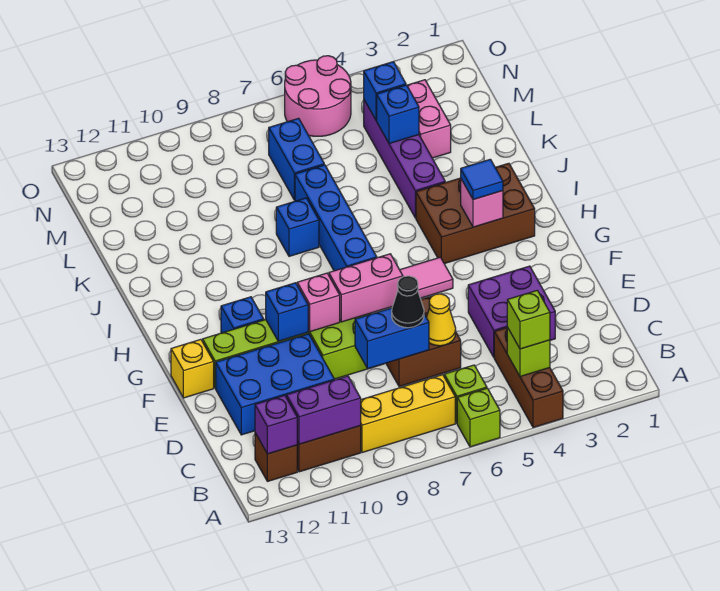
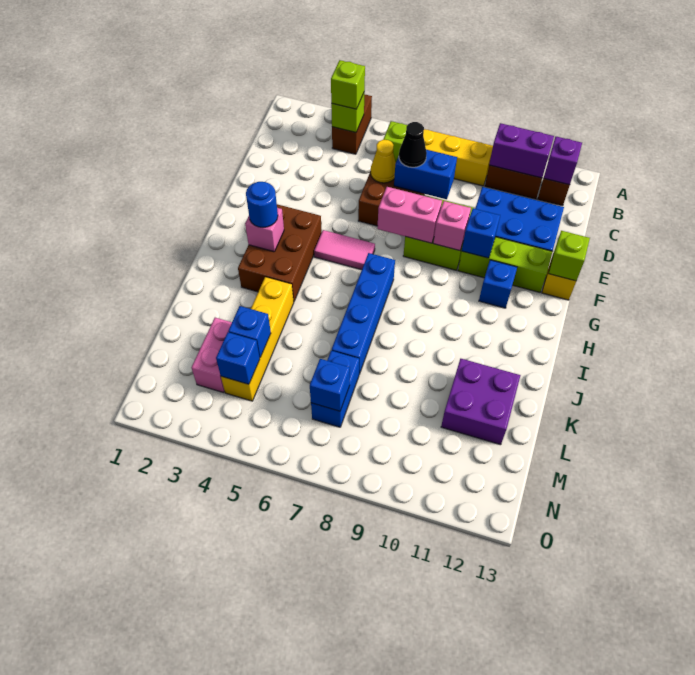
brown brick A4:C4 level 1 -> brown brick A4:B4 level 1
lime brick A6 level 1 -> lime brick F13 level 2
purple brick D3:E4 level 1 -> purple brick K11:L12 level 1
brown brick H2:I4 level 1 -> brown brick G3:I4 level 1
blue tile H3 level 3 -> blue round brick H3 level 3
purple brick J4:M4 level 1 -> yellow brick J4:M4 level 1
blue brick J8 level 1 -> blue brick M7 level 2
pink round brick N5:O6 level 1 -> none

